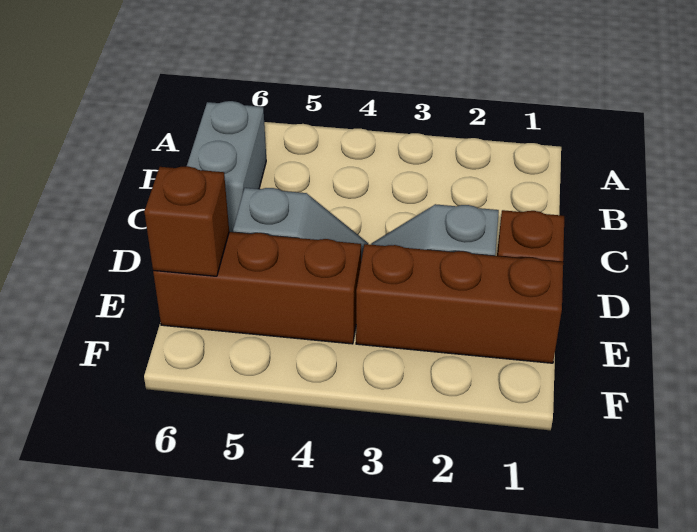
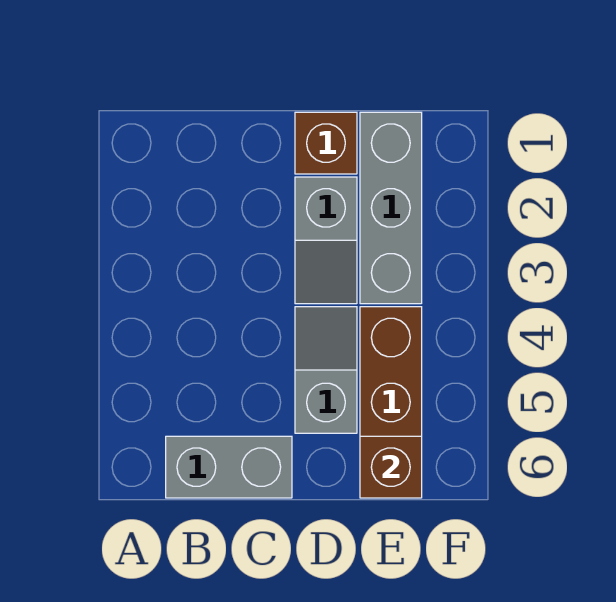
brown brick E1:E3 level 1 -> grey brick E1:E3 level 1

